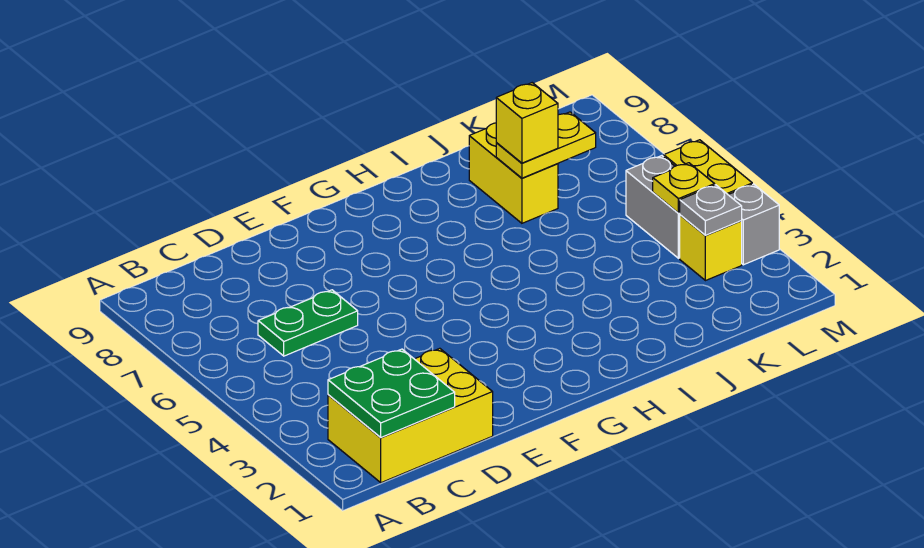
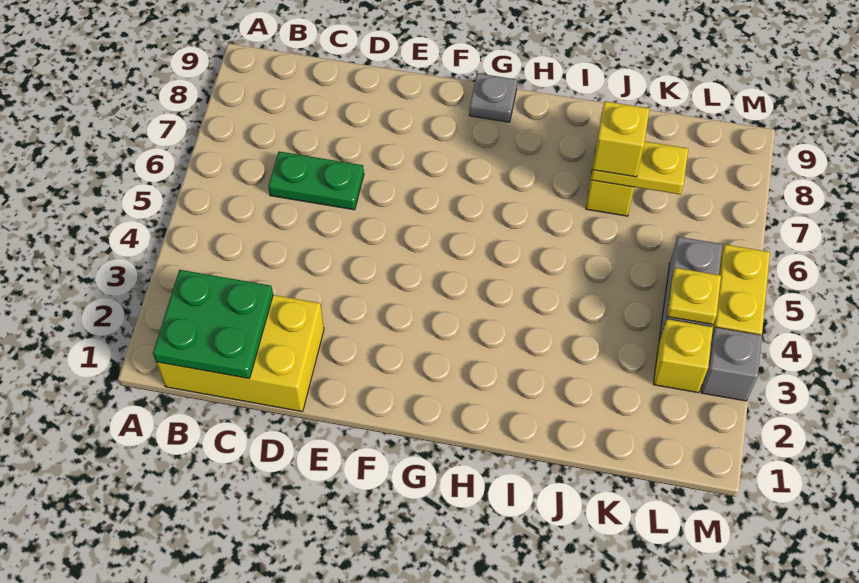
grey plate L3 level 2 -> grey plate G9 level 1

